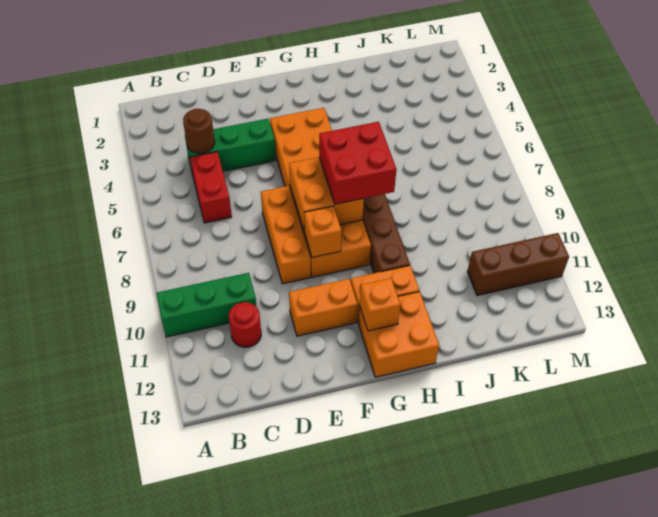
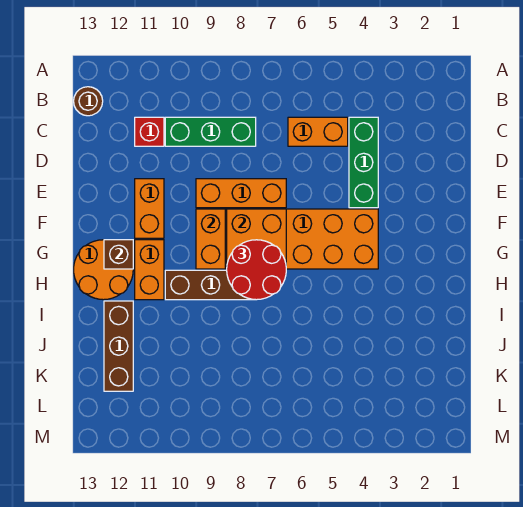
green brick A10:C10 level 1 -> green brick C8:C10 level 1
brown round brick C4 level 2 -> brown round brick B13 level 1
red brick C5:C6 level 1 -> orange brick C5:C6 level 1
red round brick C11 level 1 -> red brick C11 level 1
orange brick F9 level 2 -> orange brick F9:G9 level 2
red brick G7:H8 level 3 -> red round brick G7:H8 level 3
orange brick G12:H13 level 1 -> orange round brick G12:H13 level 1
orange brick G12 level 2 -> brown brick G12 level 2
brown brick K11:M11 level 1 -> brown brick I12:K12 level 1

